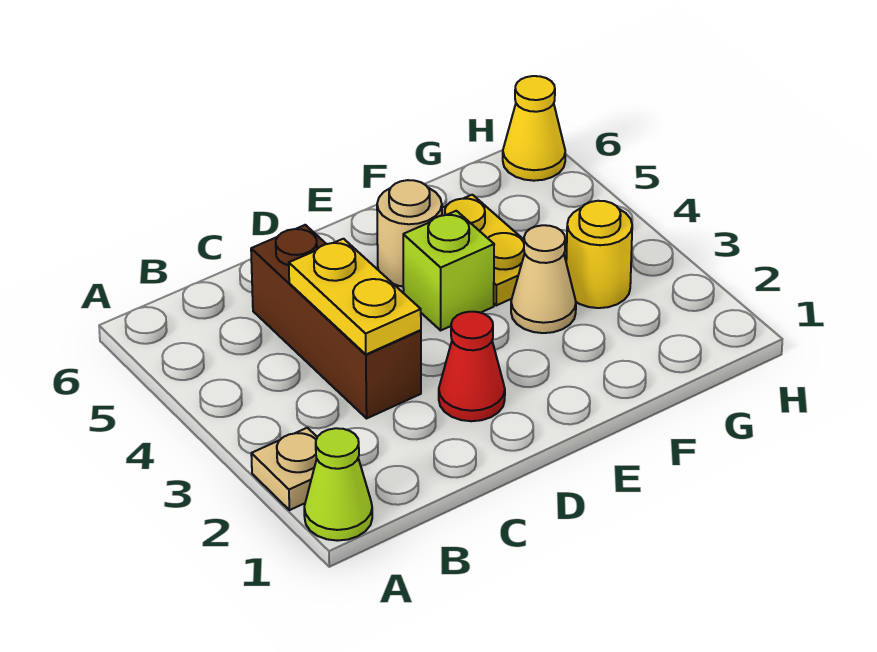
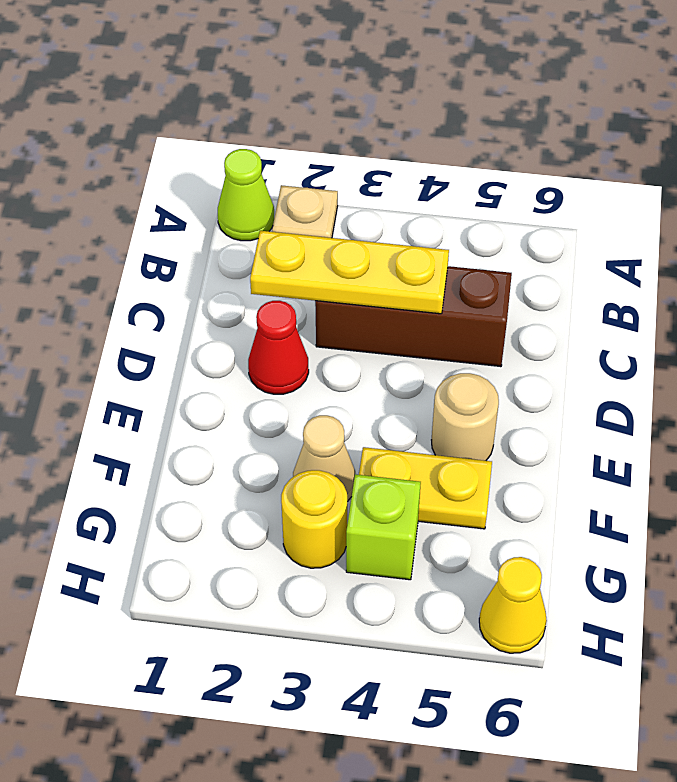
yellow plate C3:C4 level 2 -> yellow plate C2:C4 level 2
lime brick E4 level 1 -> lime brick G4 level 1

